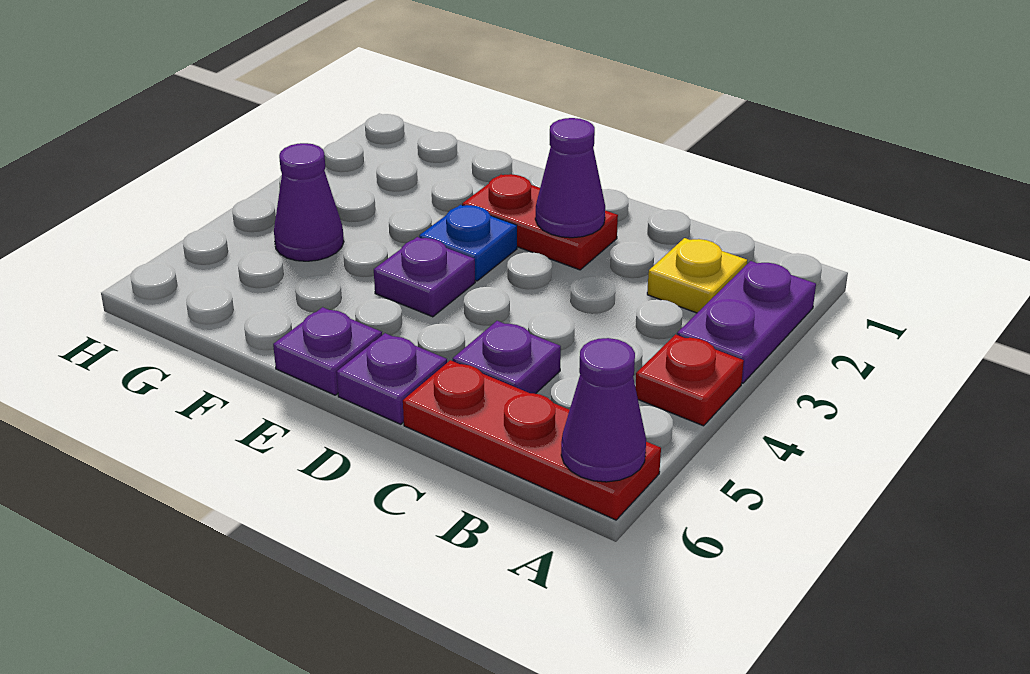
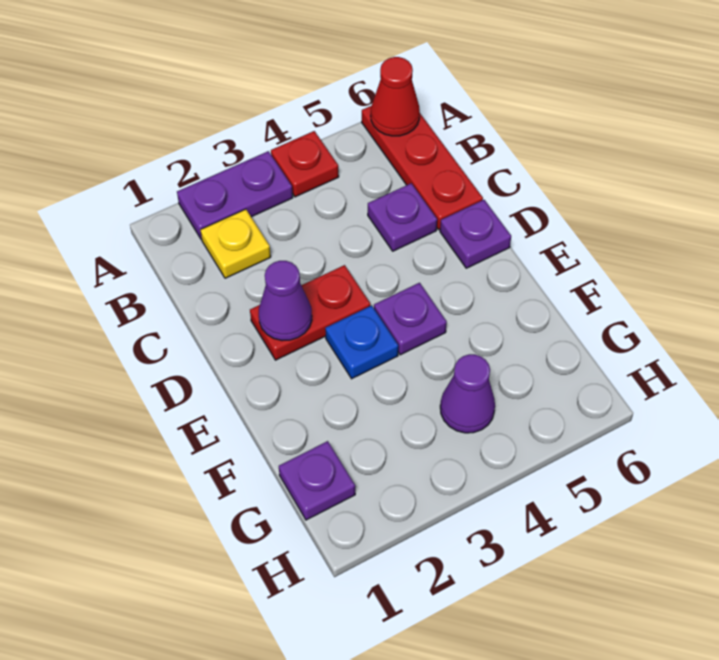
purple cone A6 level 2 -> red cone A6 level 2
red plate D2:E2 level 1 -> red plate D2:D3 level 1
purple plate E6 level 1 -> purple plate G1 level 1

